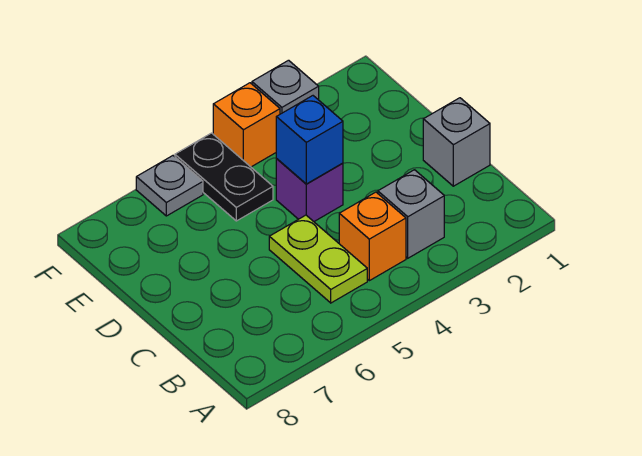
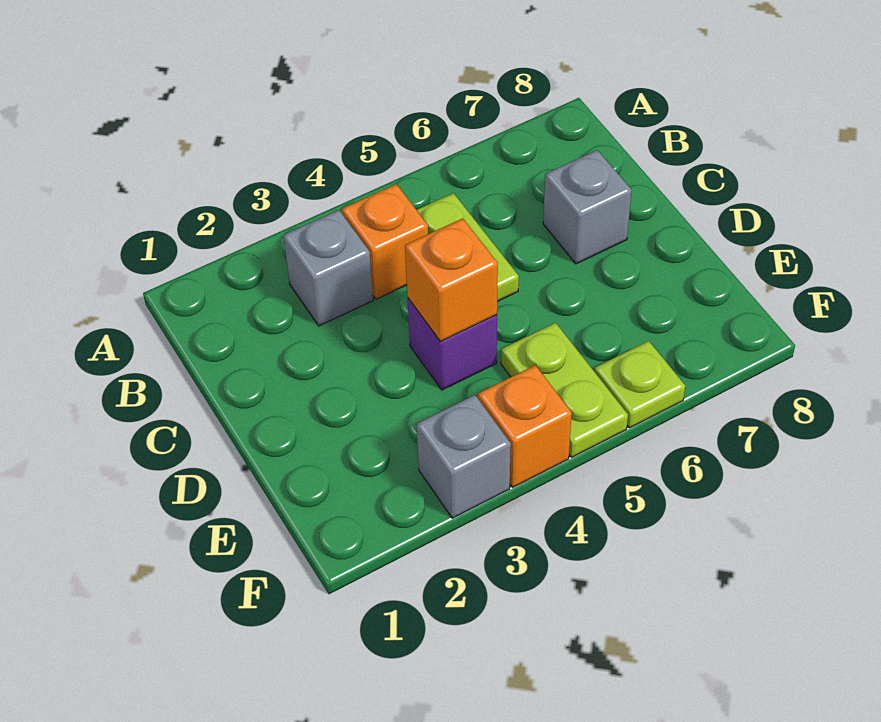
grey brick C1 level 1 -> grey brick C7 level 1
blue brick D4 level 2 -> orange brick D4 level 2
black plate E5:F5 level 1 -> lime plate E5:F5 level 1
grey plate F6 level 1 -> lime plate F6 level 1

